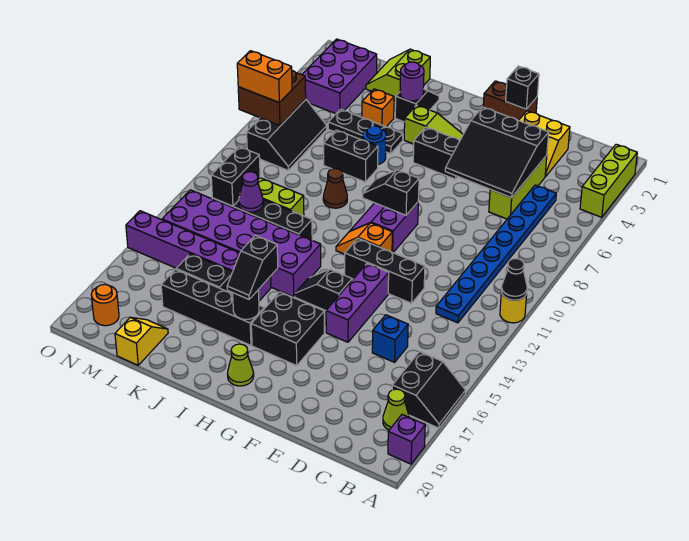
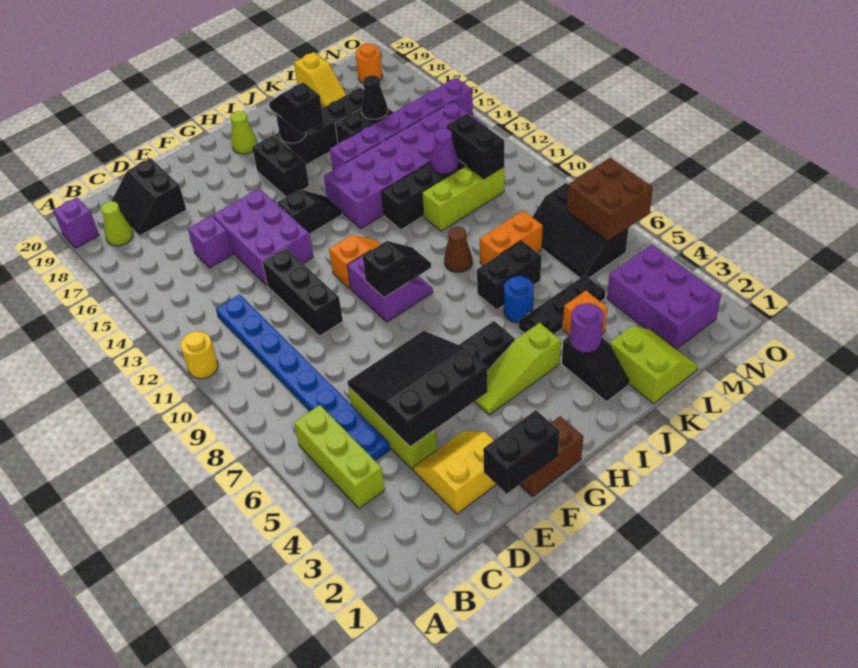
lime brick A2:A4 level 1 -> lime brick B4:B6 level 1
black cone A11 level 2 -> black cone L16 level 2
black slope A16:B17 level 1 top B -> black slope C18:D19 level 1 top D
blue brick D15 level 1 -> purple brick D15 level 1
black brick E12:G12 level 1 -> black brick E10:E12 level 1
black brick F1 level 2 -> black brick E1:F1 level 2
purple brick F13:F15 level 1 -> purple brick E13:F15 level 1
black brick G16:H17 level 1 -> black brick H16:H17 level 1
orange brick N7:O7 level 3 -> orange brick K8:L8 level 1

